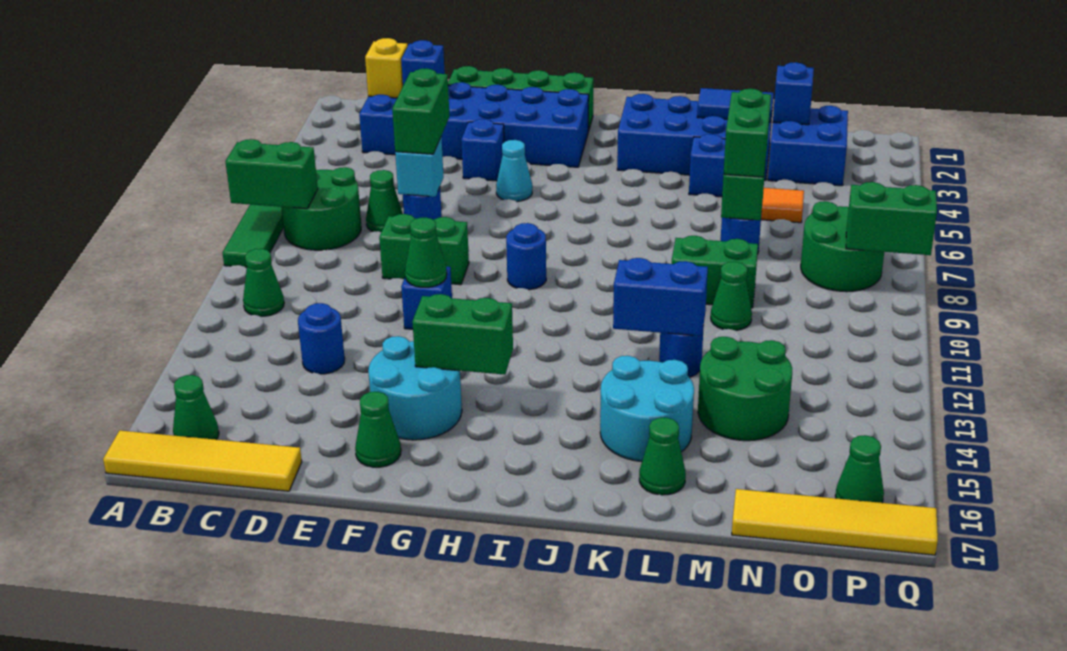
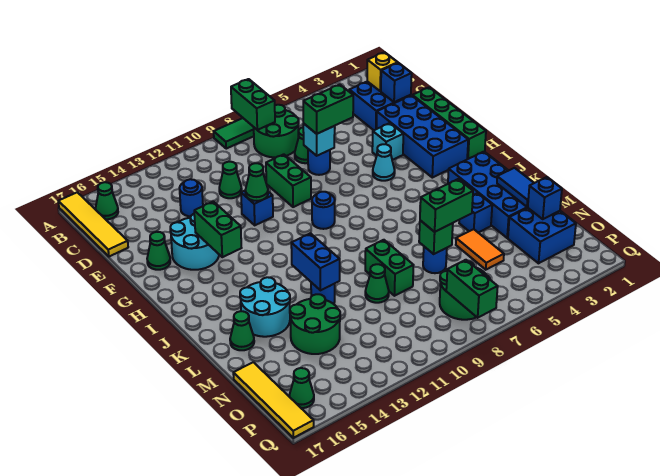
green cone B11 level 1 -> green cone D11 level 1
blue brick F4 level 1 -> cyan brick F4 level 1

